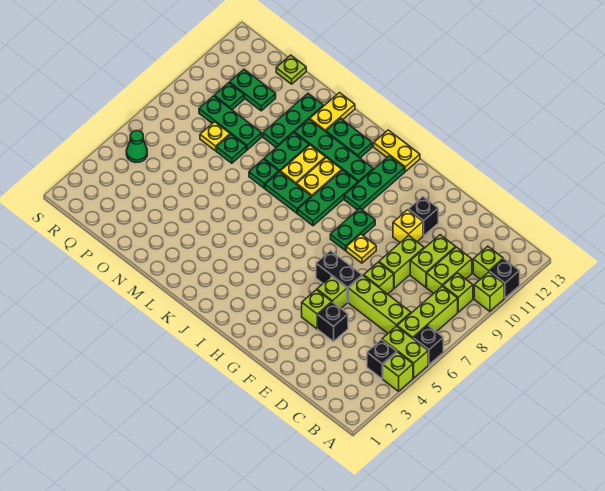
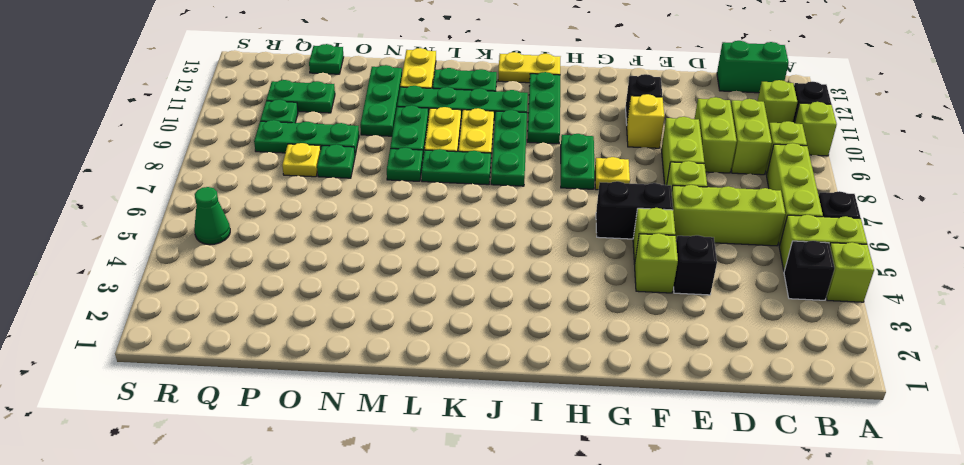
none -> green brick B13:C13 level 1
lime plate P13 level 1 -> green plate P13 level 1

